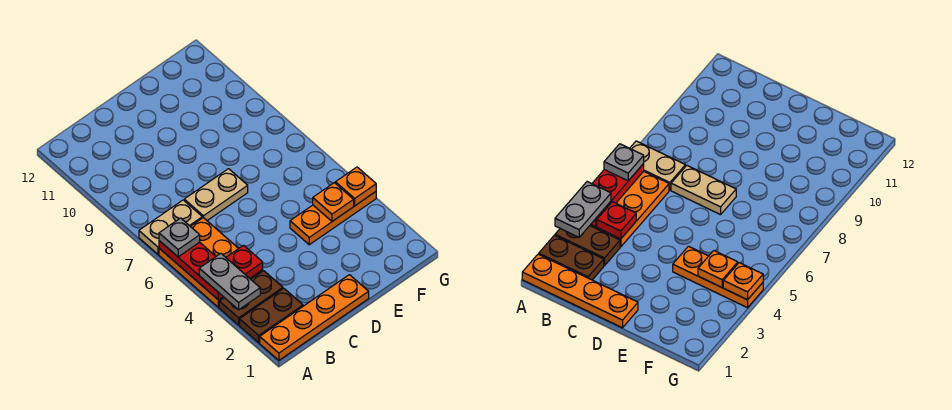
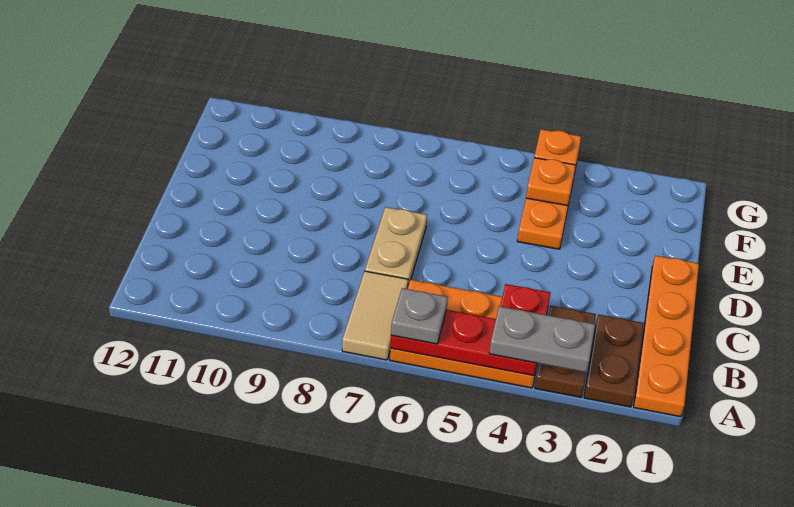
tan plate A7:B7 level 1 -> tan tile A7:B7 level 1

